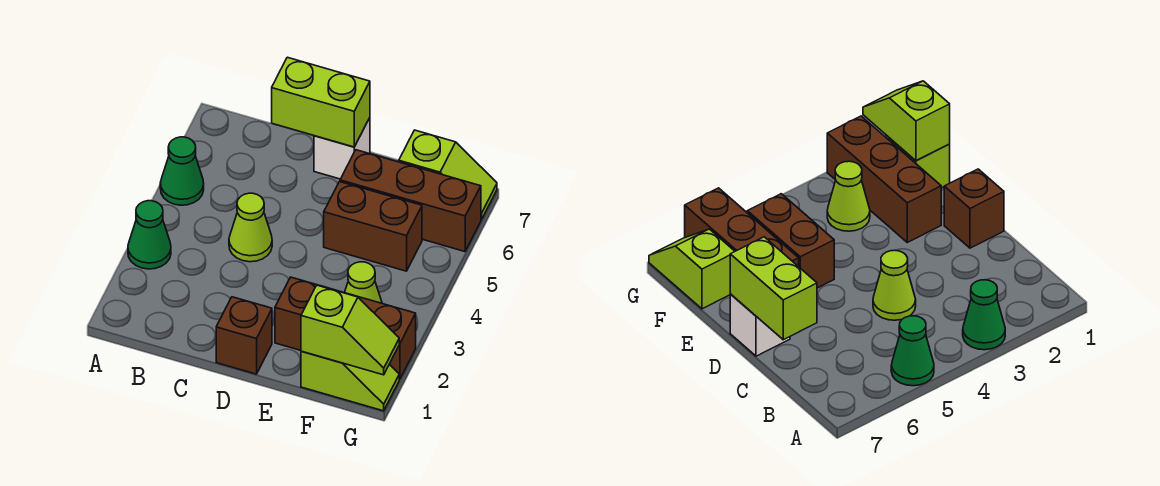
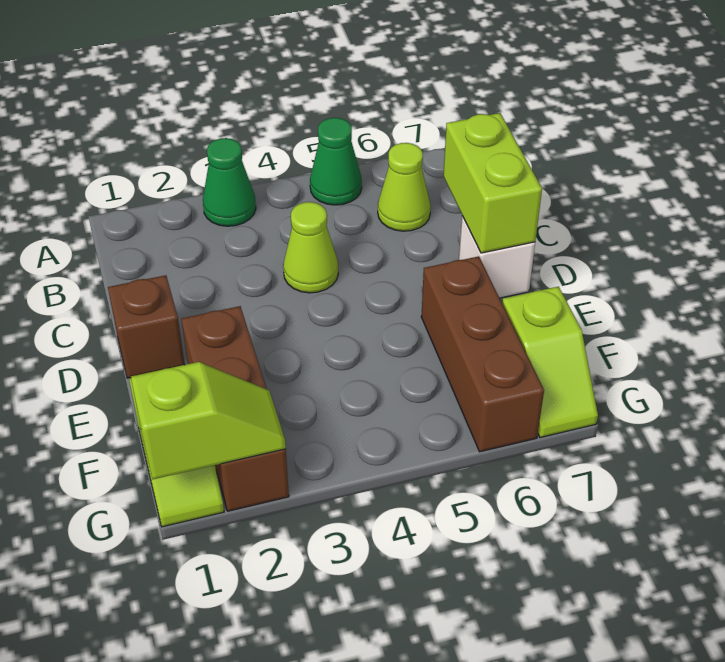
brown brick E5:F5 level 1 -> none
lime slope F1:G1 level 2 top F -> lime slope G1:G2 level 2 top 1
lime cone F3 level 1 -> lime cone B6 level 1

